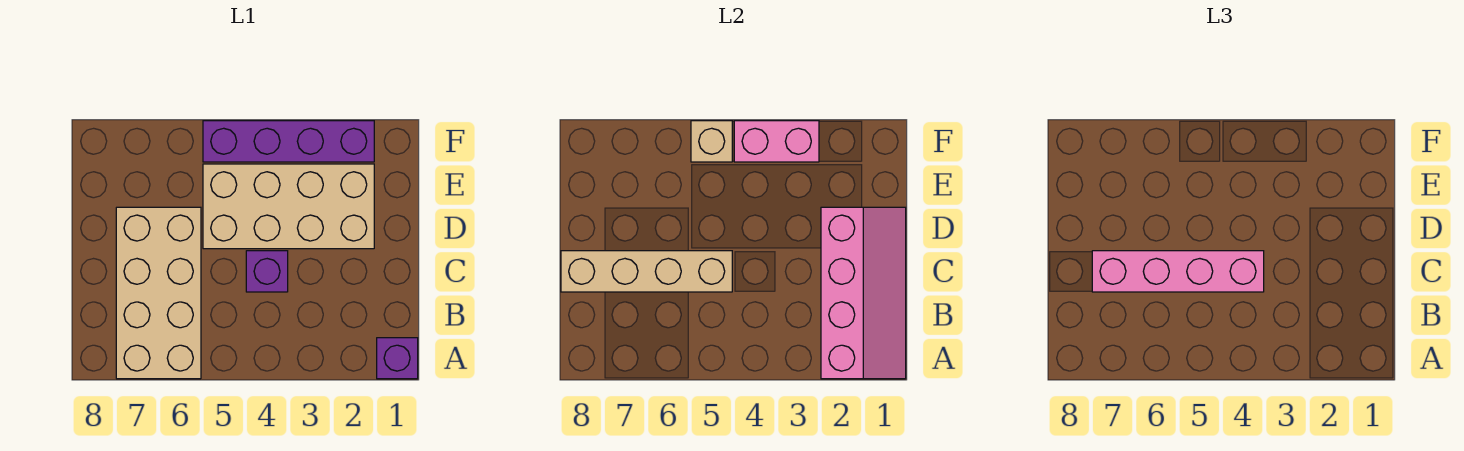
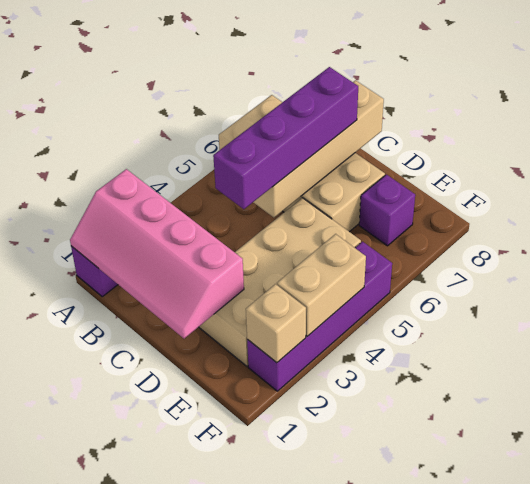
purple brick C4 level 1 -> purple brick E7 level 1
pink brick C4:C7 level 3 -> purple brick C4:C7 level 3
pink brick F3:F4 level 2 -> tan brick F3:F4 level 2
tan brick F5 level 2 -> tan brick F2 level 2

